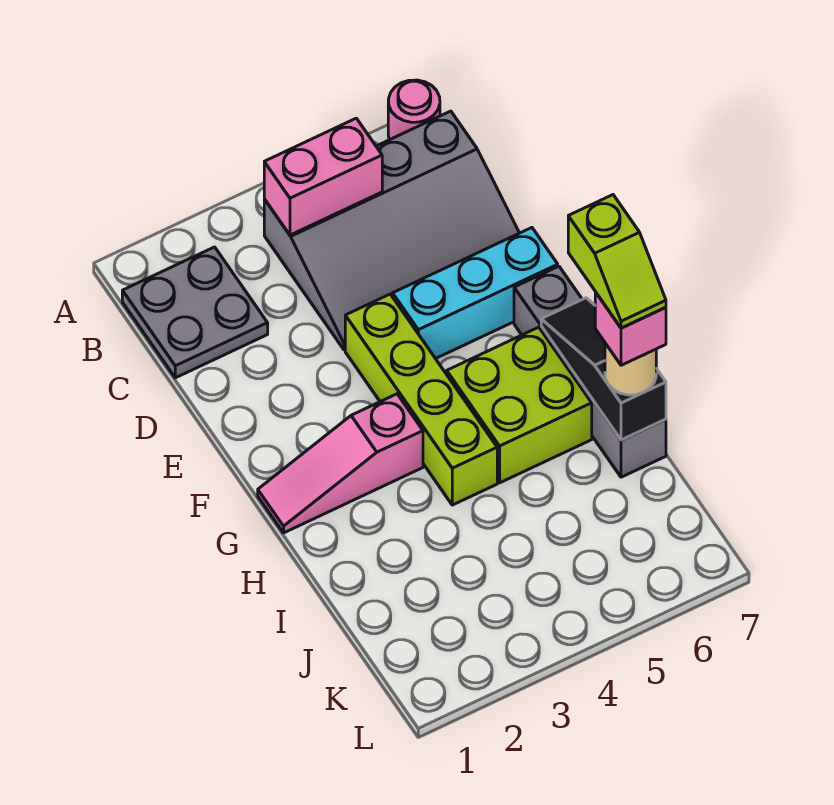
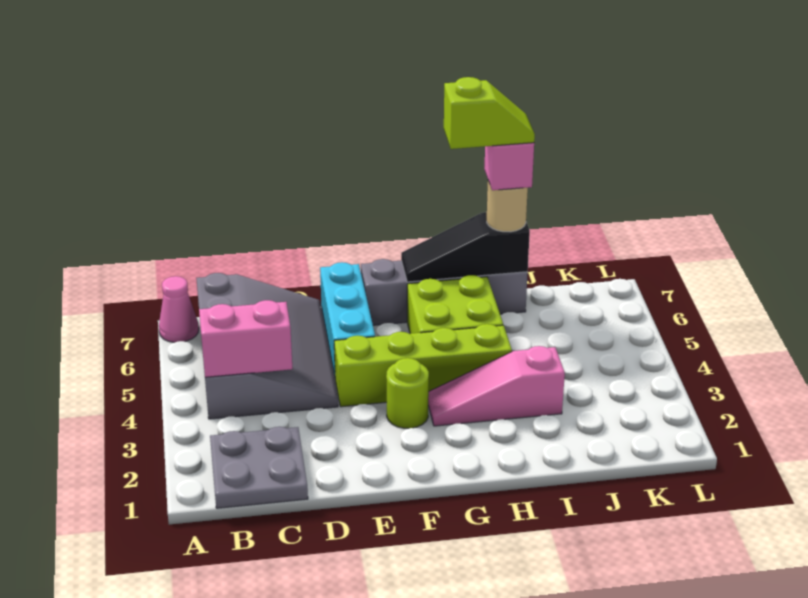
pink round brick A7 level 1 -> pink cone A7 level 1
pink brick B4:B5 level 2 -> pink brick B4:C4 level 2
none -> lime round brick F3 level 1
pink slope G1:G3 level 1 top 3 -> pink slope G3:I3 level 1 top I

